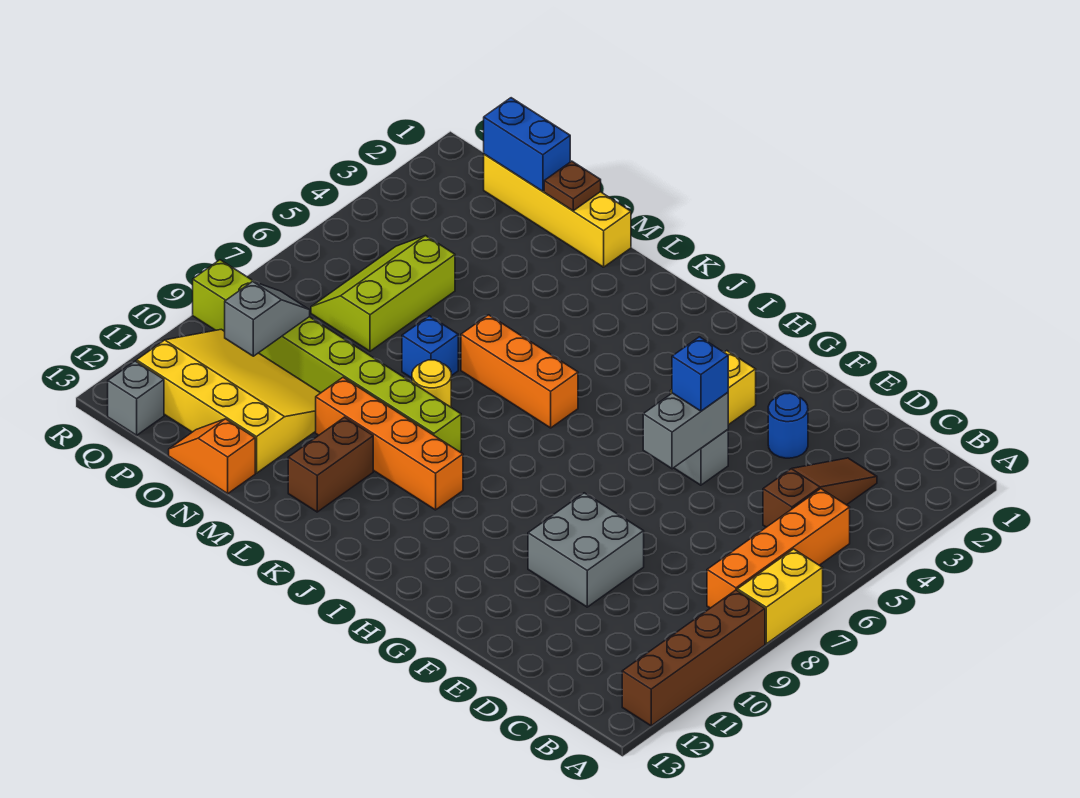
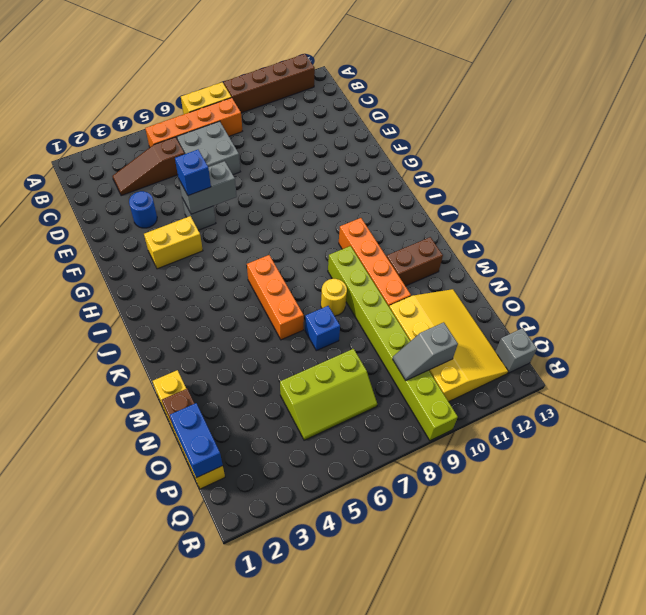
grey brick E9:F10 level 1 -> grey brick C6:D7 level 1
yellow slope N10:Q12 level 1 top 12 -> yellow slope N10:Q12 level 1 top 10
orange slope N13:O13 level 1 top N -> none

